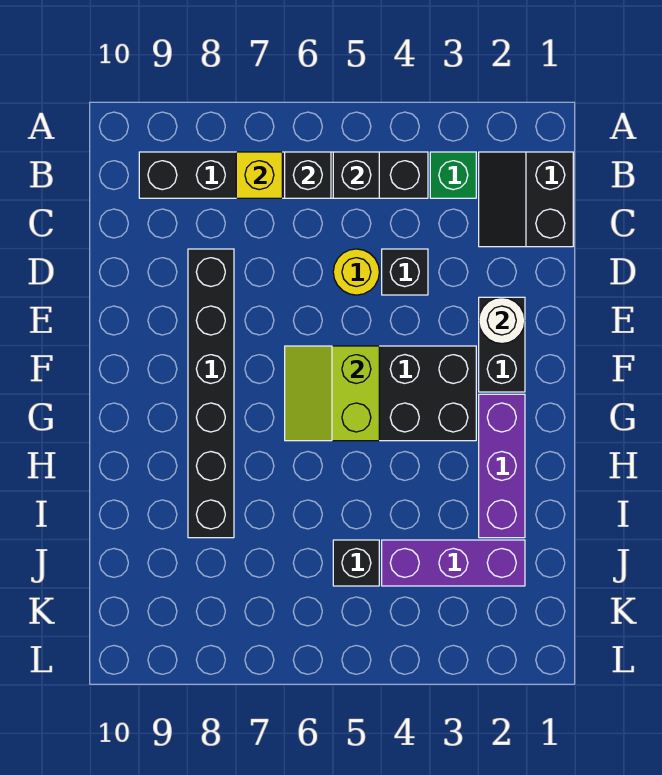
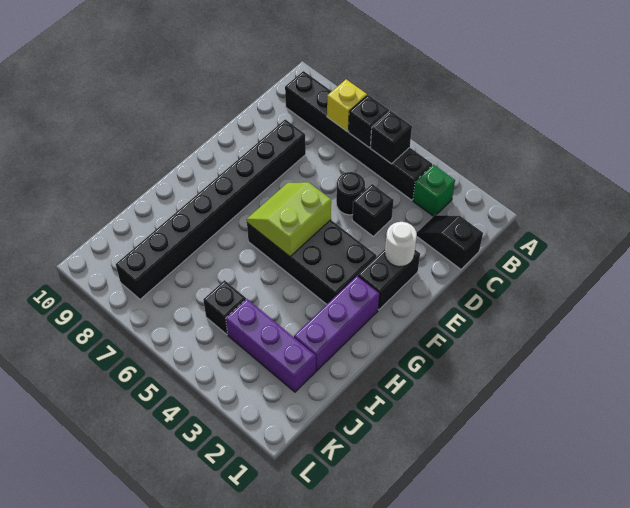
black slope B1:C2 level 1 top 1 -> black slope C1:C2 level 1 top 1
yellow round brick D5 level 1 -> black round brick D5 level 1
black brick D8:I8 level 1 -> black brick D8:K8 level 1

